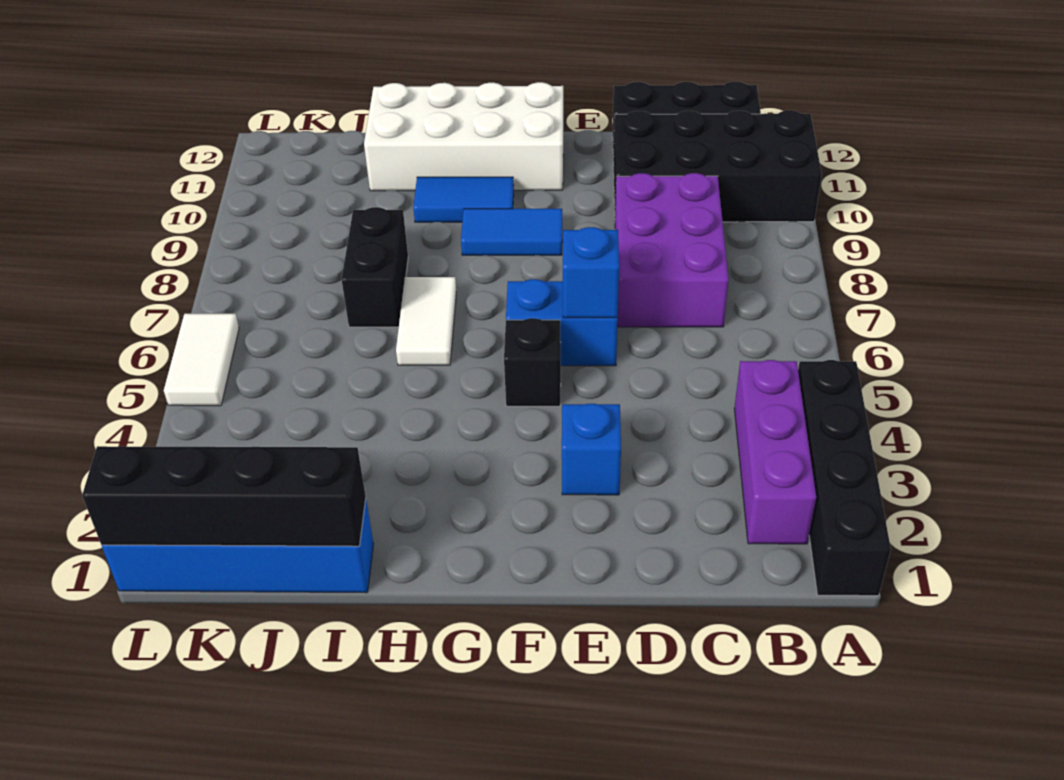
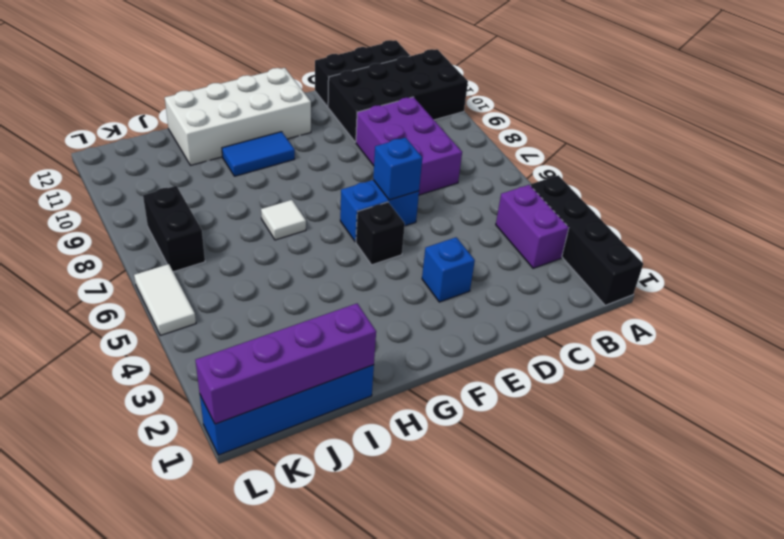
purple brick B2:B4 level 1 -> purple brick B3:B4 level 1
blue tile F9:G9 level 1 -> none
white tile H6:H7 level 1 -> white tile H7 level 1
black brick I1:L1 level 2 -> purple brick I1:L1 level 2
black brick I7:I8 level 1 -> black brick K7:K8 level 1

